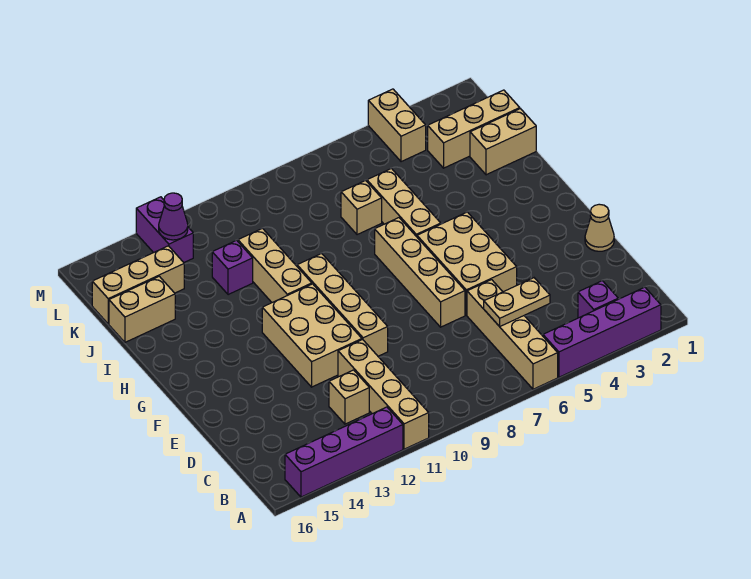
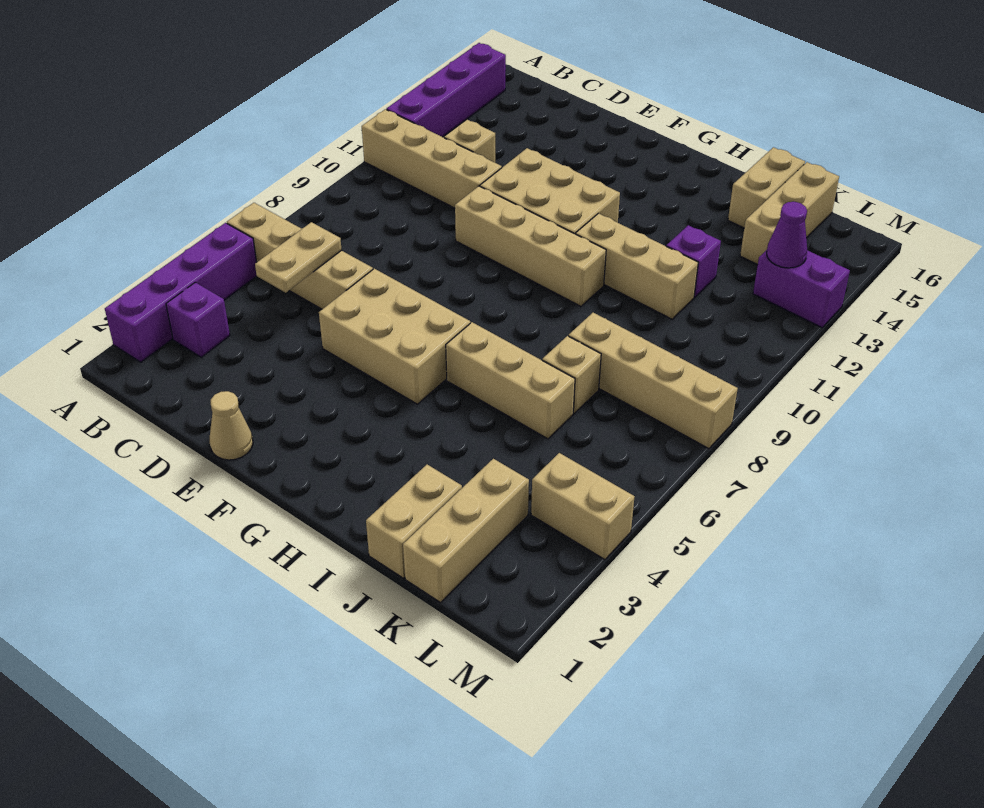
tan brick E7:H7 level 1 -> tan brick J8:M8 level 1

